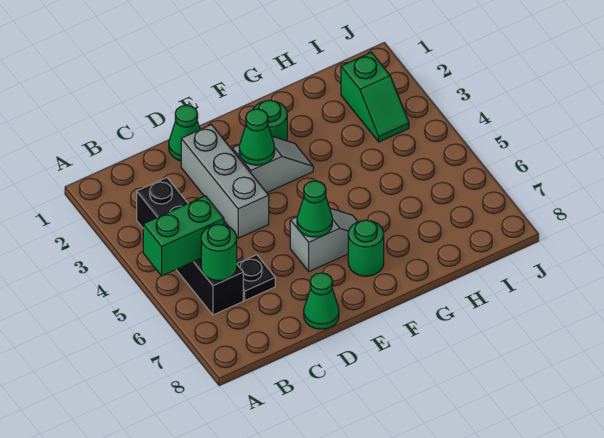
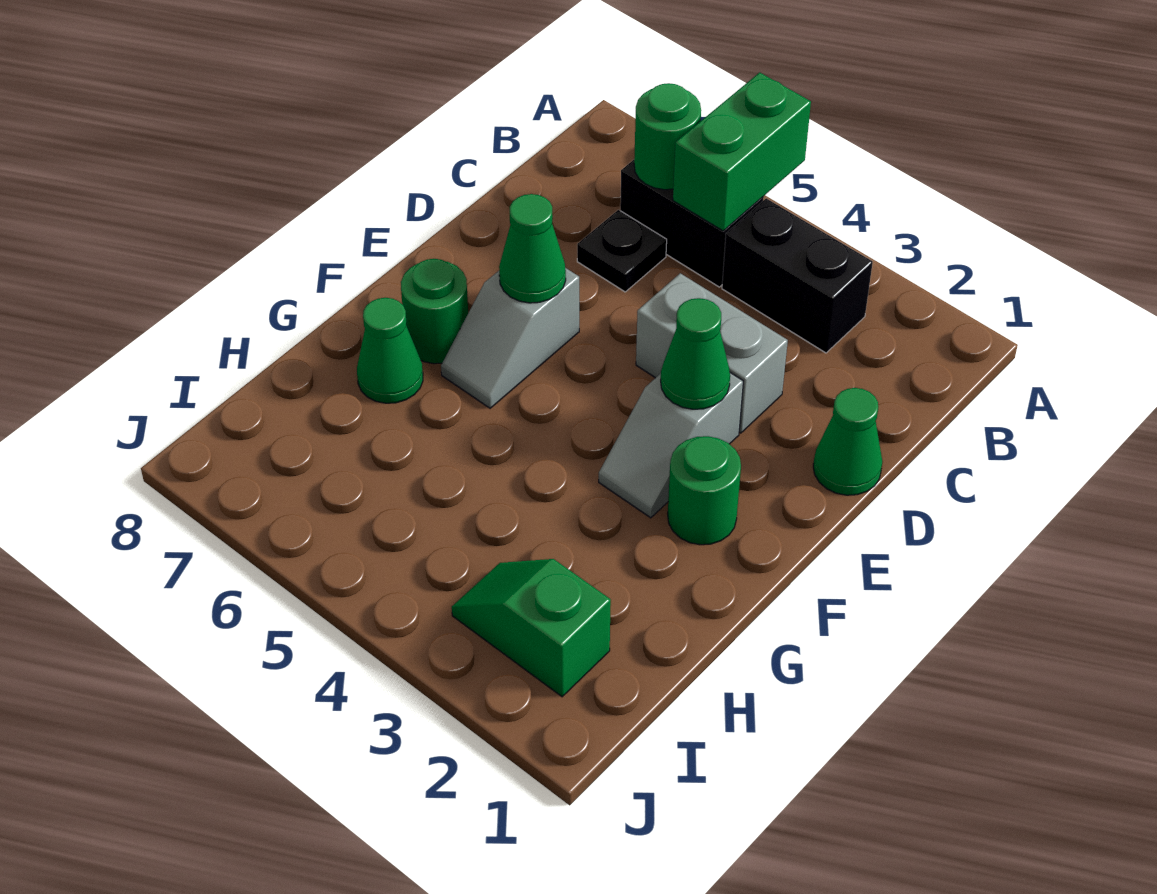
grey brick D2:D4 level 1 -> grey brick D3:D4 level 1
green cone D8 level 1 -> green cone G7 level 1

